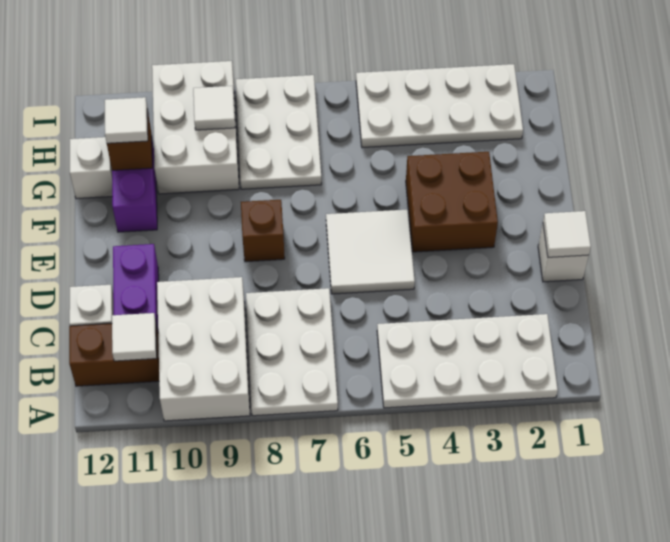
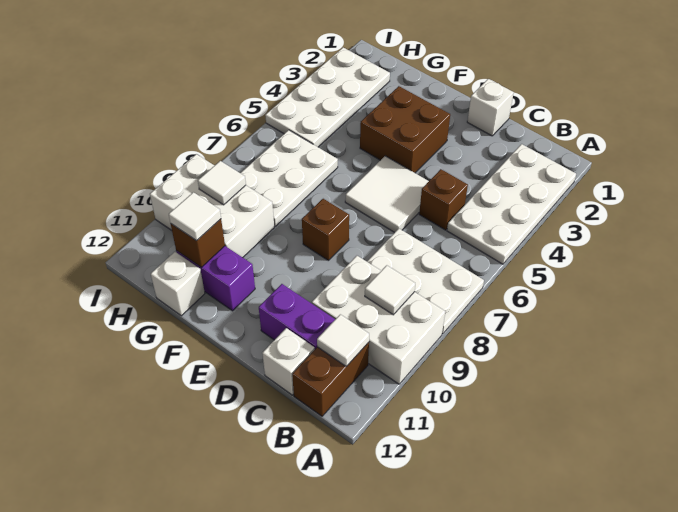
none -> brown brick C5 level 1
white tile D1 level 2 -> white tile B9 level 2
white plate G7:I8 level 1 -> white plate G6:H8 level 1

